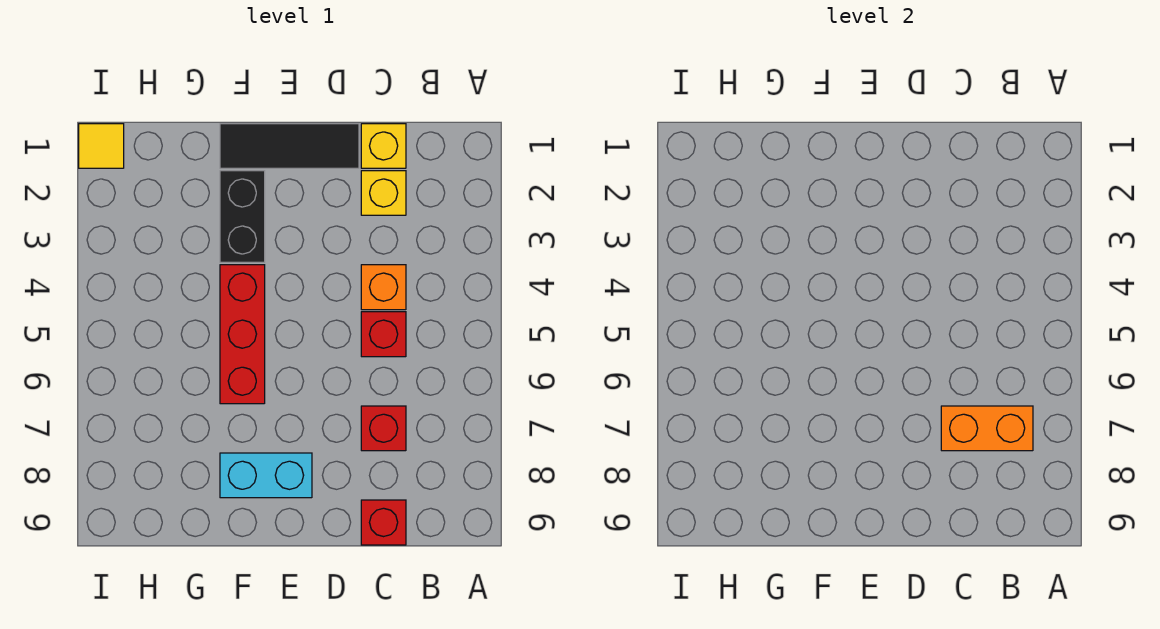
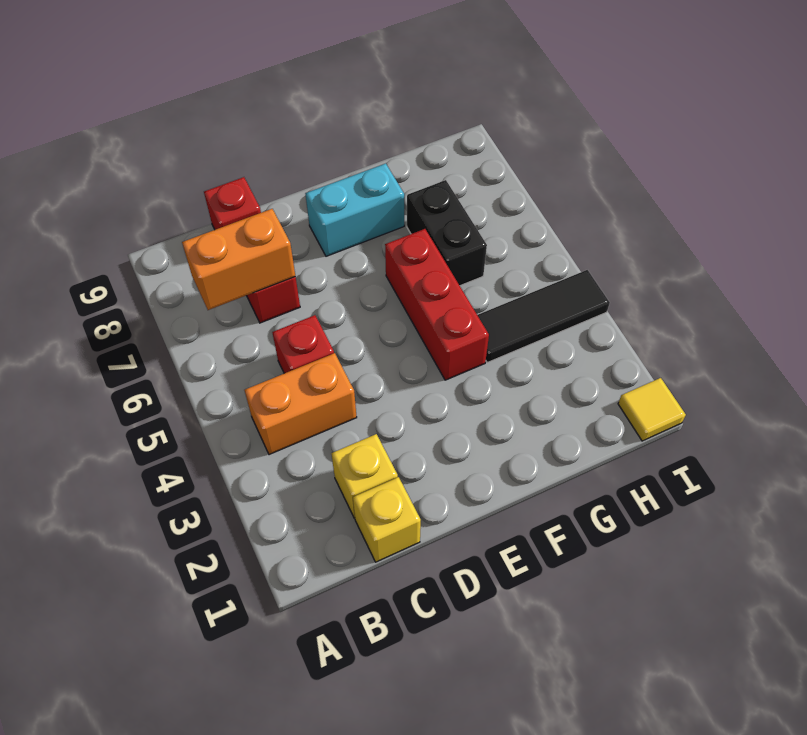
orange brick C4 level 1 -> orange brick B4:C4 level 1
black tile D1:F1 level 1 -> black tile G4:I4 level 1
black brick F2:F3 level 1 -> black brick G6:G7 level 1

